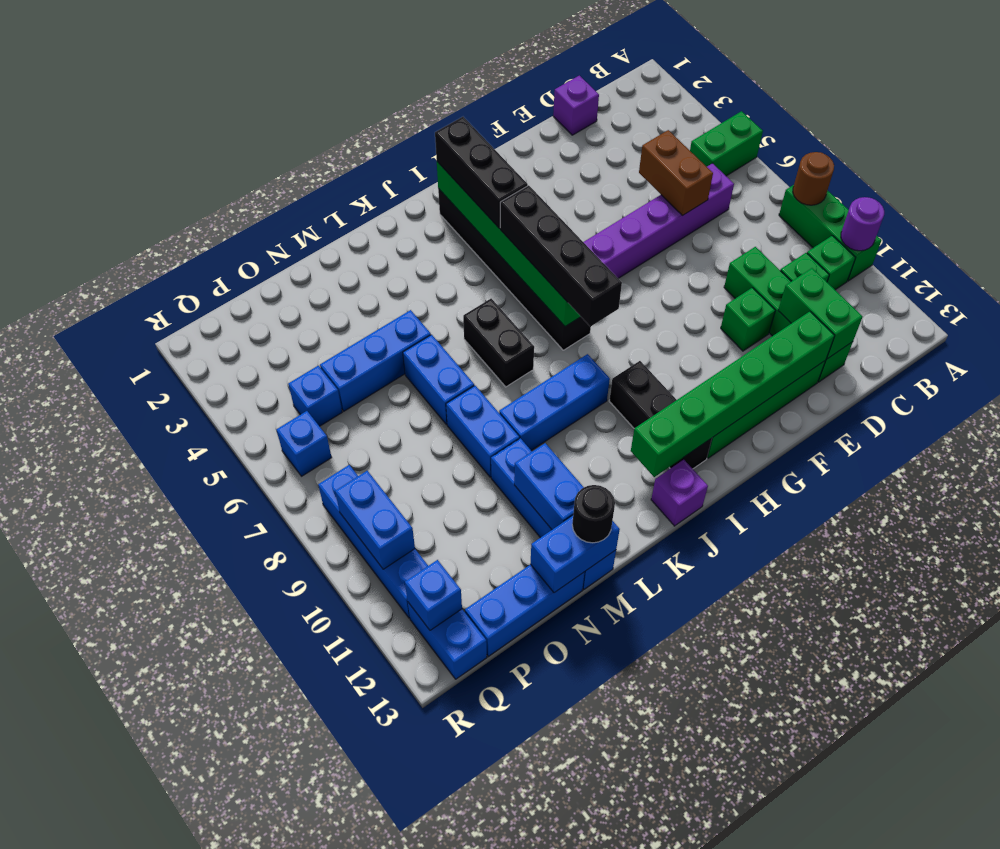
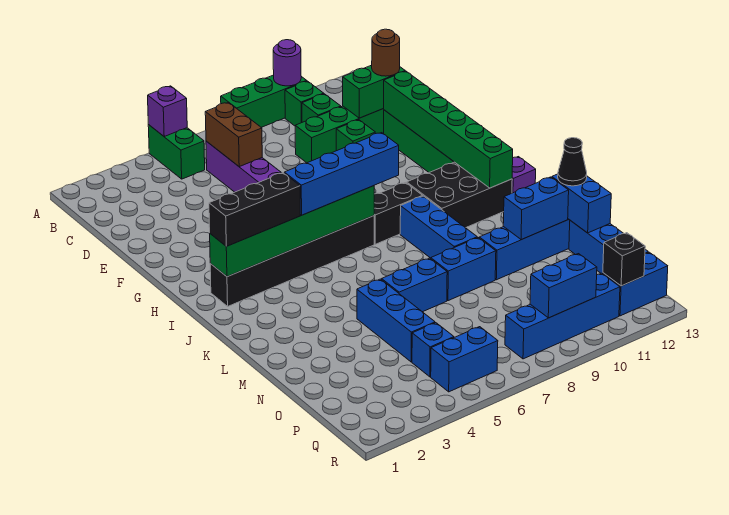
brown round brick A8 level 2 -> brown round brick D12 level 3
purple brick D1 level 1 -> purple brick A5 level 2
brown brick D5:D6 level 2 -> brown brick C6:D6 level 2
black brick I5:I8 level 3 -> blue brick I5:I8 level 3
black brick I10:I12 level 1 -> black brick I10:J12 level 1
black brick K6:K7 level 1 -> black brick I8:I9 level 1
black round brick M13 level 3 -> black cone M13 level 3
blue brick Q6 level 1 -> blue brick Q5:Q6 level 1
blue brick Q12 level 2 -> black brick Q12 level 2

